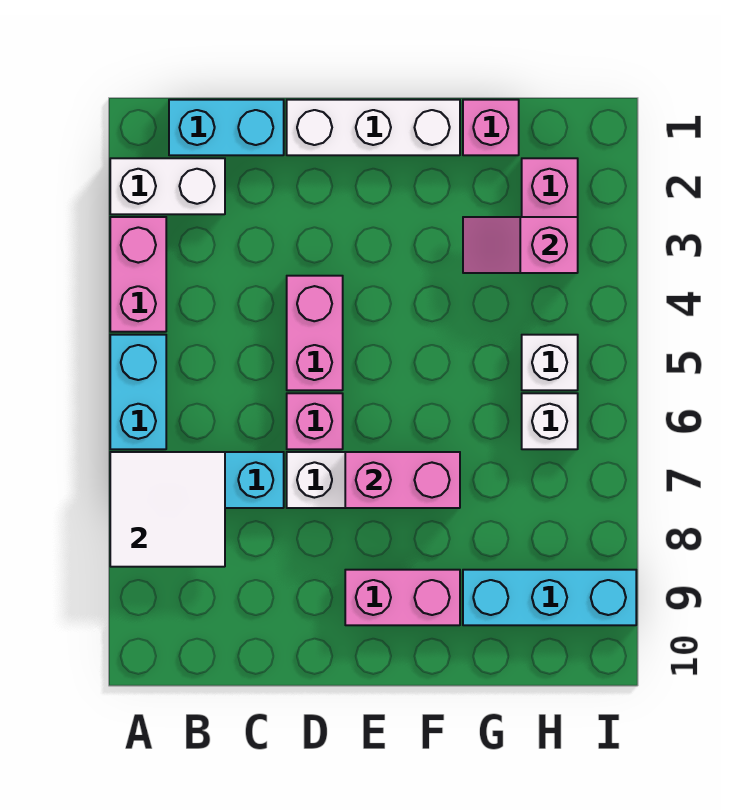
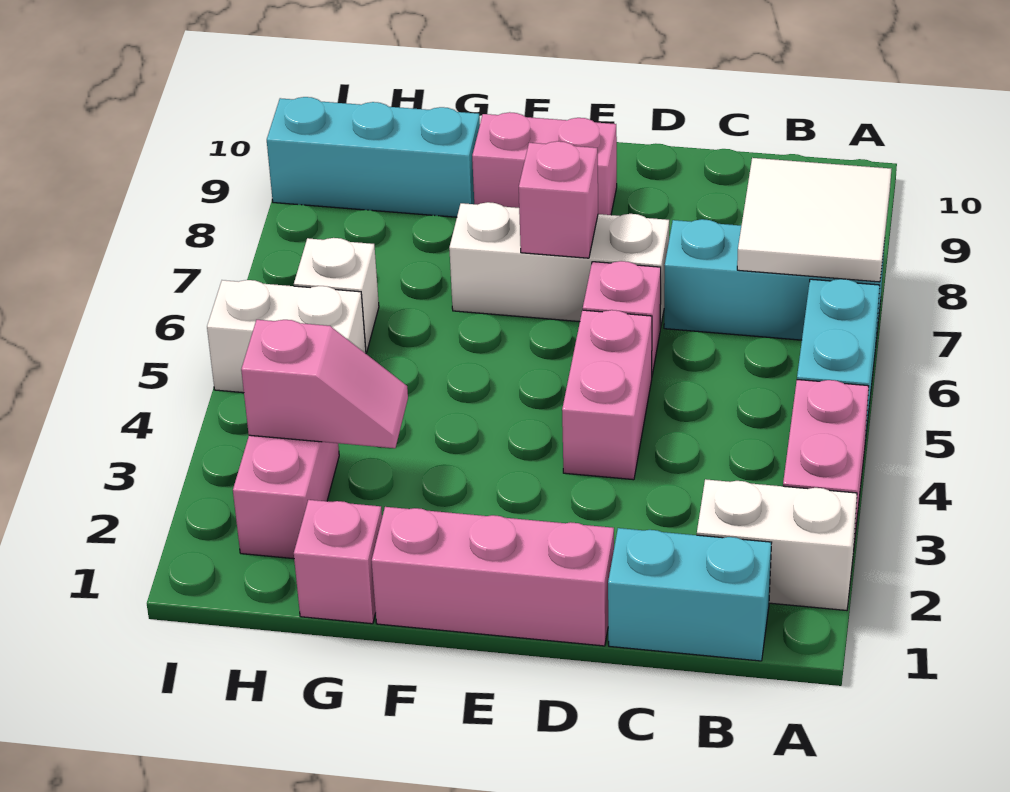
white brick D1:F1 level 1 -> pink brick D1:F1 level 1
pink brick E7:F7 level 2 -> pink brick E7 level 2
white brick H5 level 1 -> white brick H5:I5 level 1

